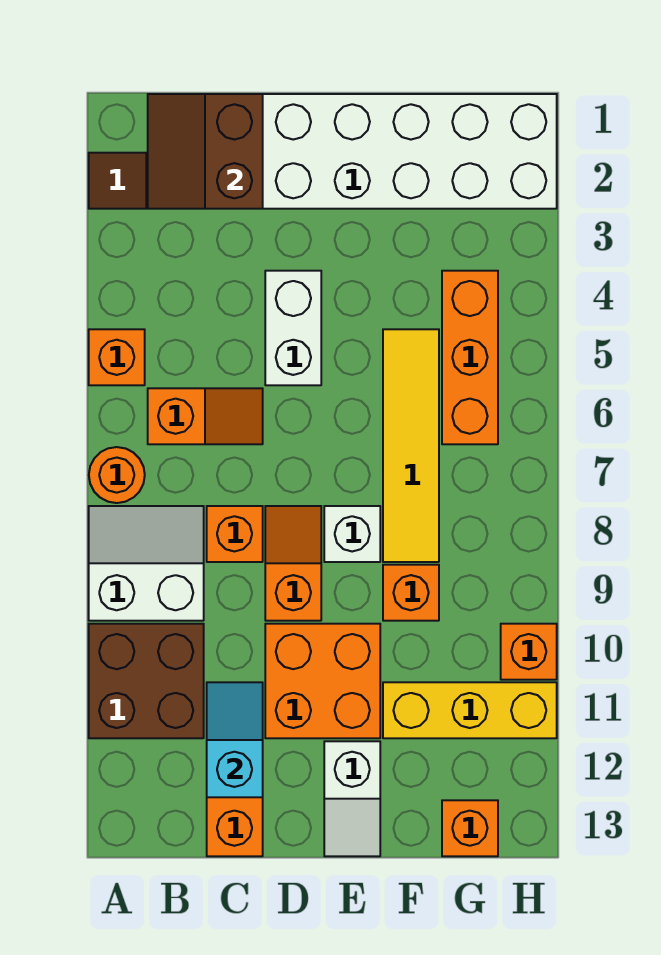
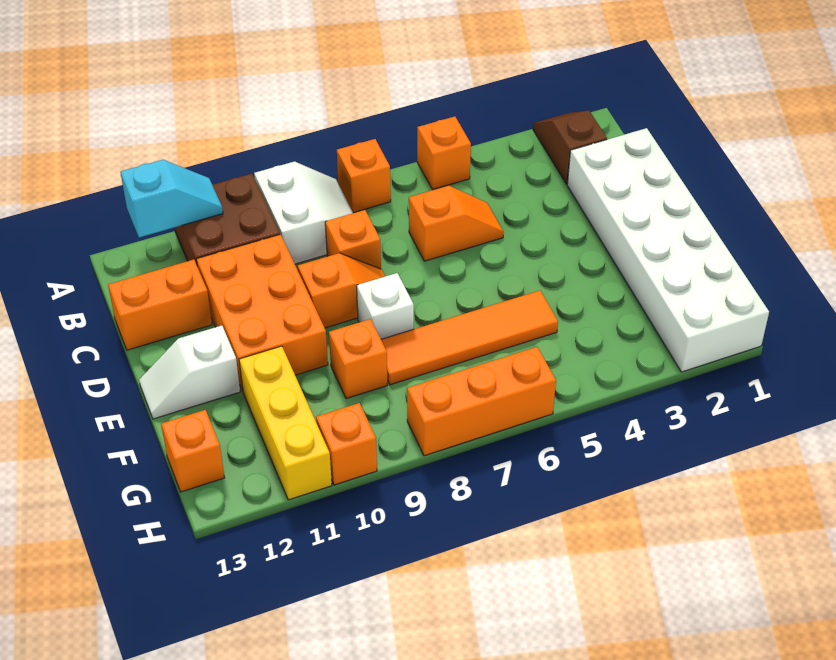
orange round brick A7 level 1 -> orange brick A7 level 1
brown slope B1:C2 level 2 top C -> none
orange slope B6:C6 level 1 top B -> orange slope C5:C6 level 1 top 6
cyan slope C11:C12 level 2 top 12 -> cyan slope A11:A12 level 2 top 12
white brick D4:D5 level 1 -> none
orange brick D10:E11 level 1 -> orange brick C10:E11 level 1
yellow tile F5:F8 level 1 -> orange tile F5:F8 level 1
orange brick G4:G6 level 1 -> orange brick H6:H8 level 1

